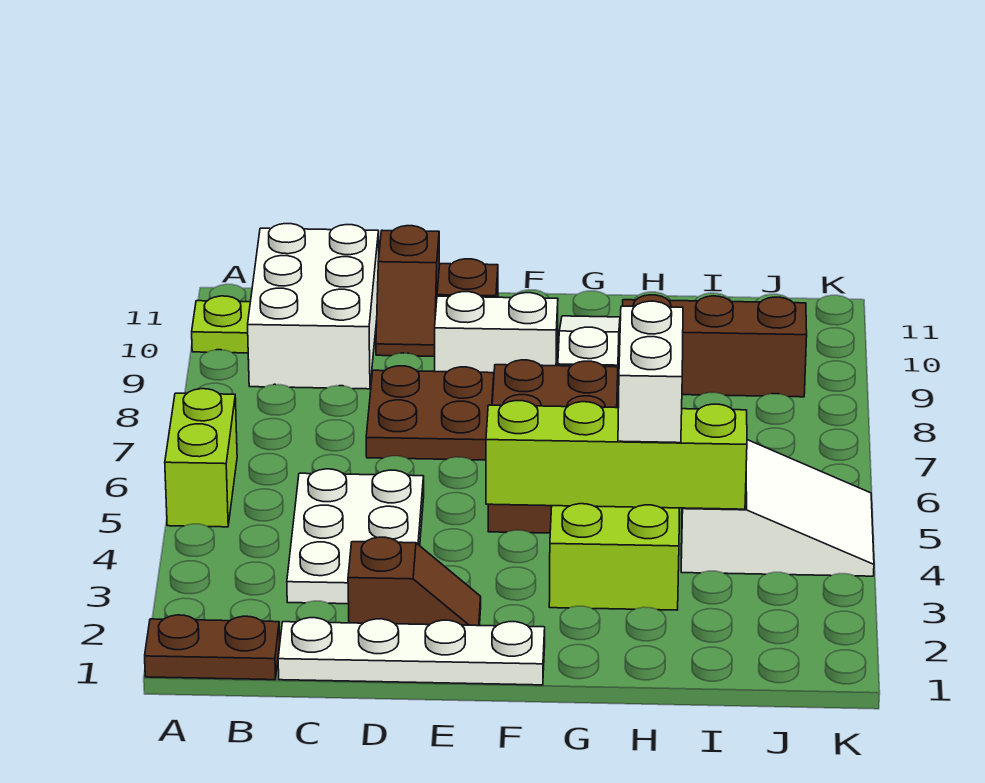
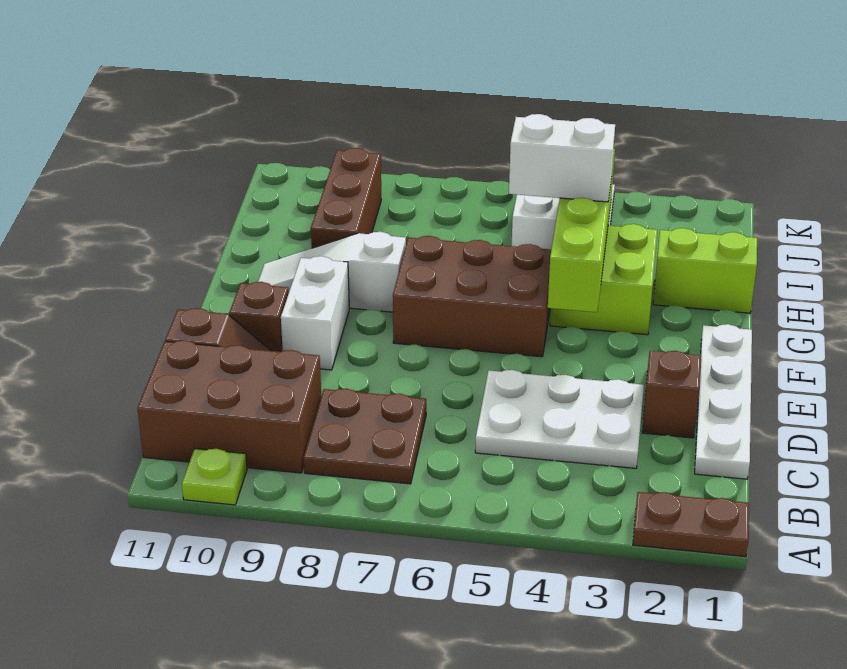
brown plate A1:B1 level 1 -> brown plate A1:A2 level 1
lime brick A5:A6 level 1 -> lime brick H1:H2 level 1
white brick B9:C11 level 1 -> brown brick B9:C11 level 1
brown plate D7:E8 level 1 -> brown plate B7:C8 level 1

